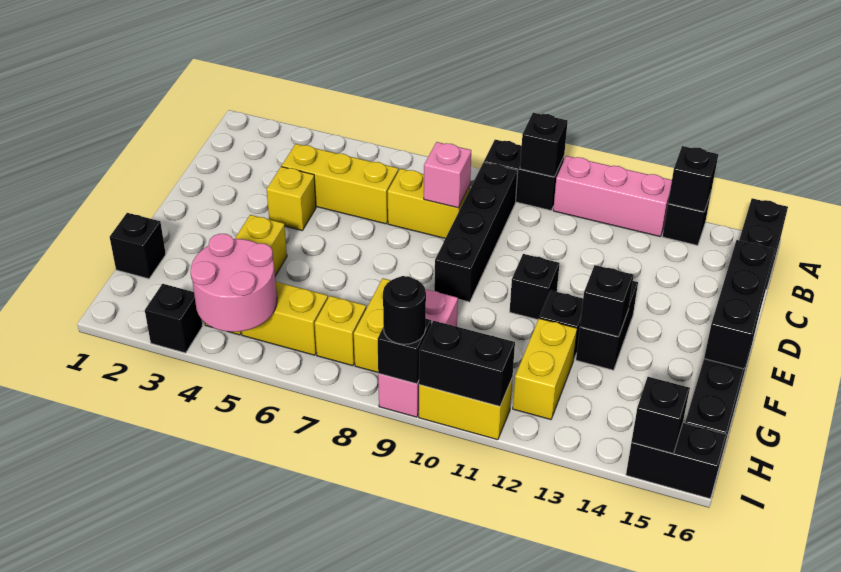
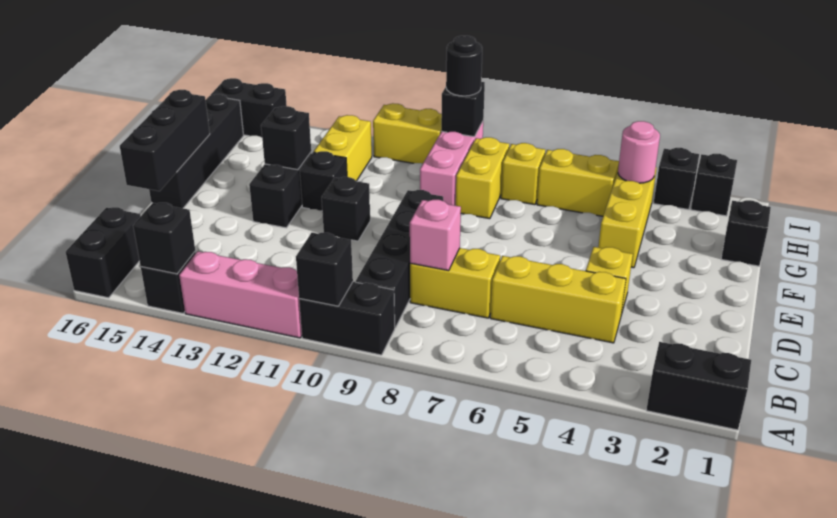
pink round brick H4:I5 level 2 -> pink round brick H4 level 2
black brick I10:I11 level 2 -> black brick A1:A2 level 1
black brick I15 level 2 -> black brick I2 level 1

